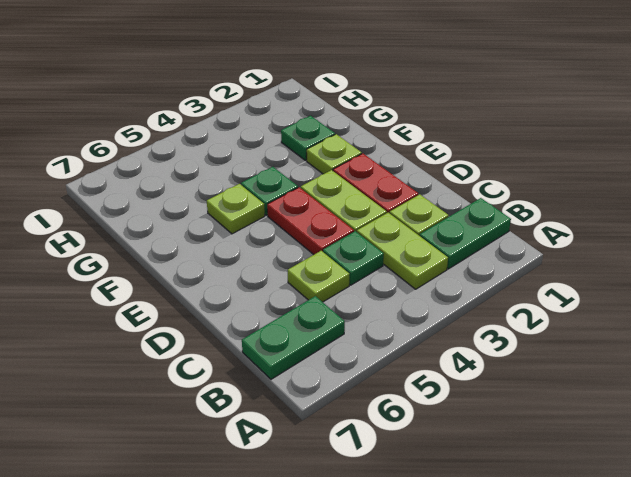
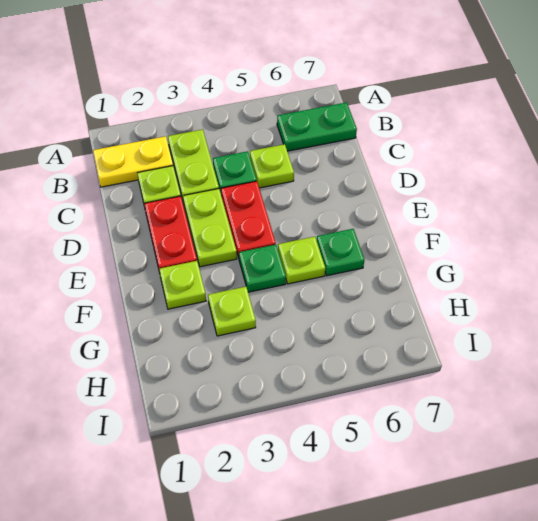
green plate B1:B2 level 1 -> yellow plate B1:B2 level 1
green plate G2 level 1 -> green plate F6 level 1
none -> lime plate G3 level 1

